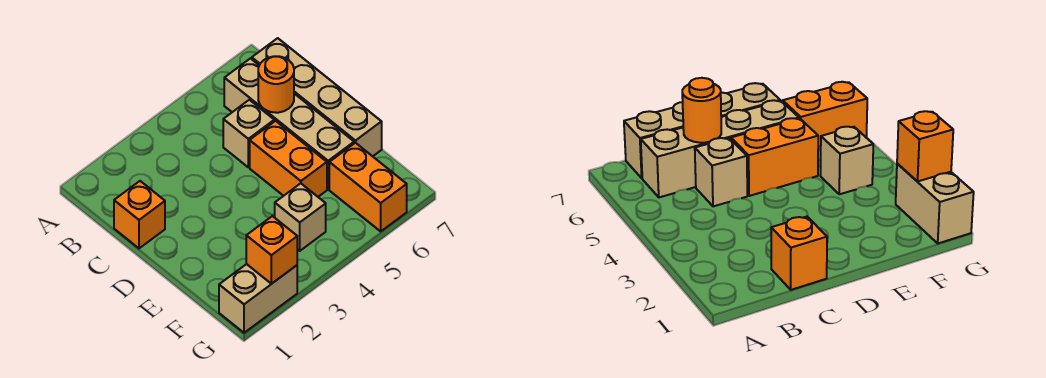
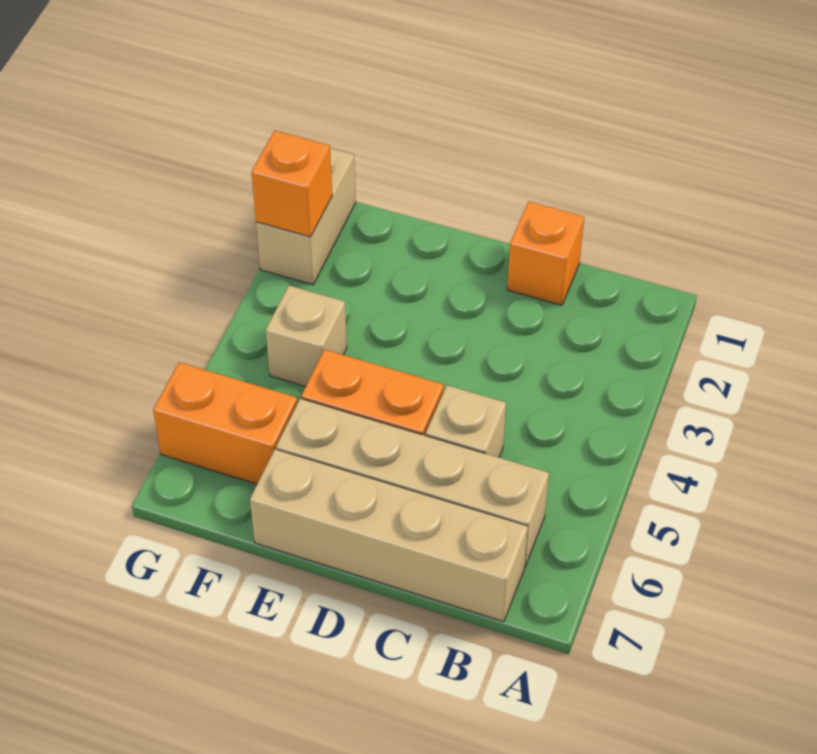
orange round brick C6 level 2 -> none

